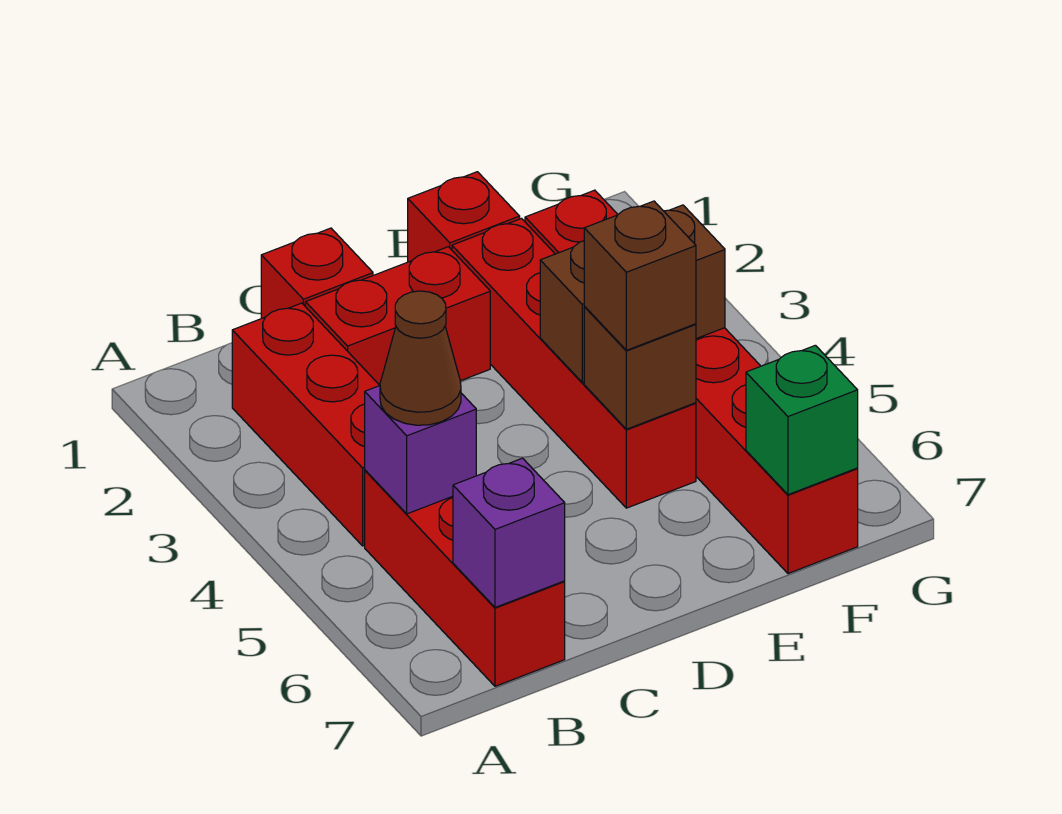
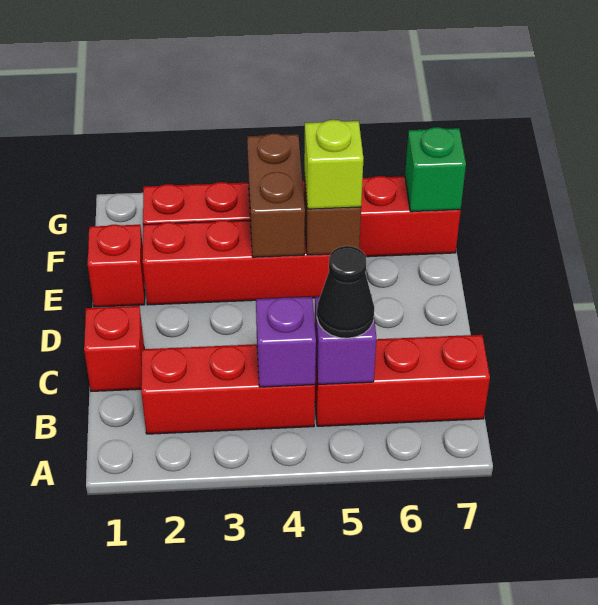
brown cone B5 level 3 -> black cone B5 level 3
purple brick B7 level 2 -> purple brick B4 level 2
red brick C2:D2 level 1 -> none
brown brick E5 level 3 -> lime brick E5 level 3

